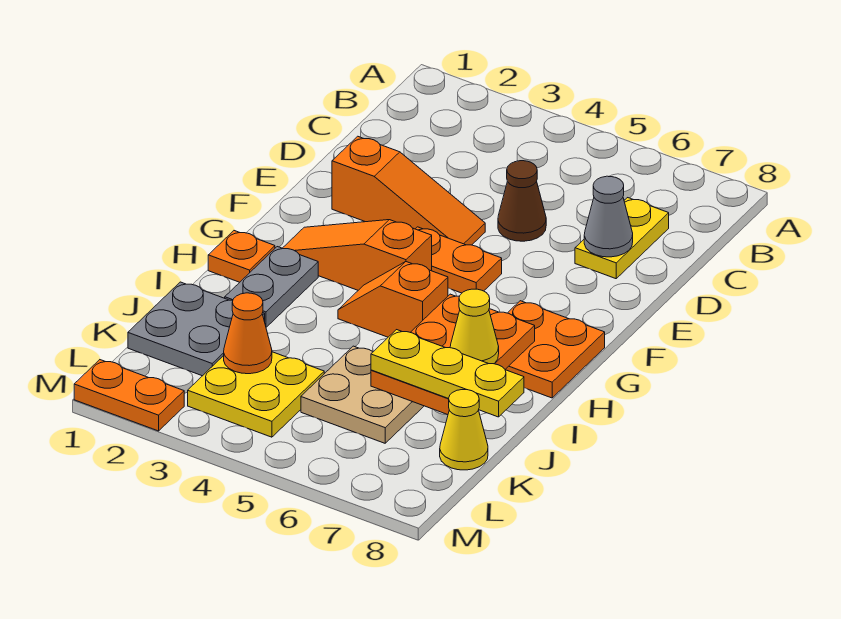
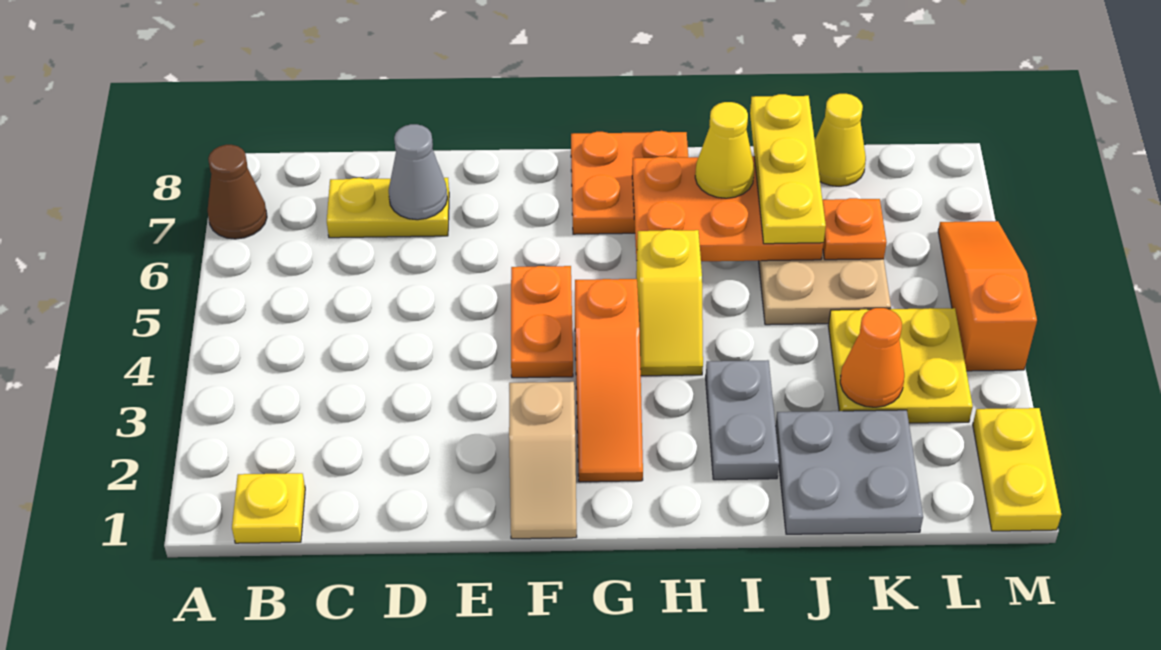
none -> yellow plate B1 level 1
brown cone D5 level 1 -> brown cone A7 level 1
orange slope E2:E4 level 1 top 2 -> orange slope M4:M6 level 1 top 4
none -> tan slope F1:F2 level 1 top 2
orange plate H1 level 1 -> orange plate K6 level 2
grey plate H2:I2 level 1 -> grey plate I2:I3 level 1
orange slope H4:H5 level 1 top 5 -> yellow slope H4:H5 level 1 top 5
orange plate M1:M2 level 1 -> yellow plate M1:M2 level 1

